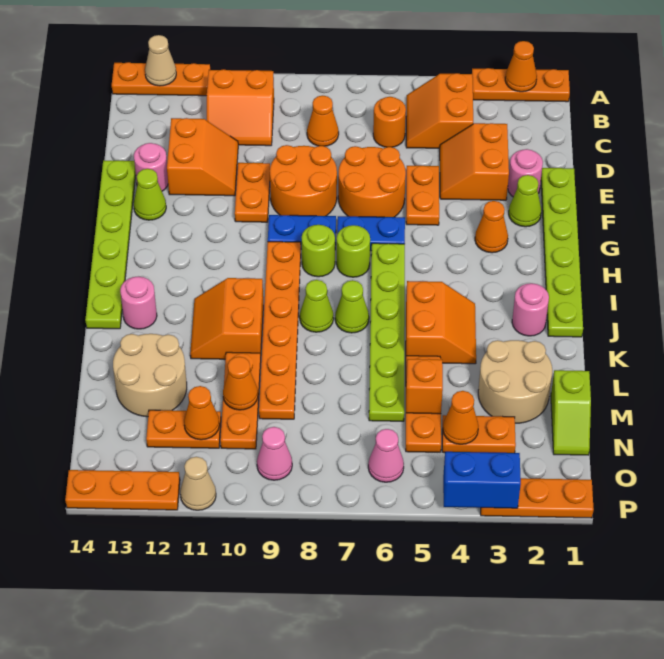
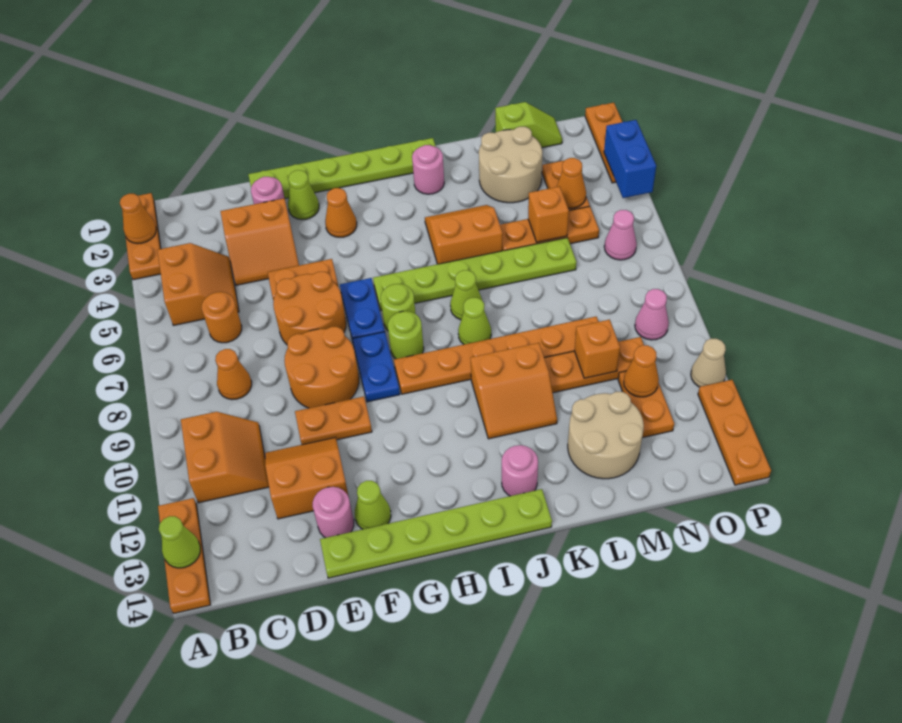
tan cone A13 level 2 -> lime cone A13 level 2
orange slope B4:C5 level 1 top 4 -> orange slope B4:C5 level 1 top B
orange cone M10 level 2 -> orange brick M10 level 2

